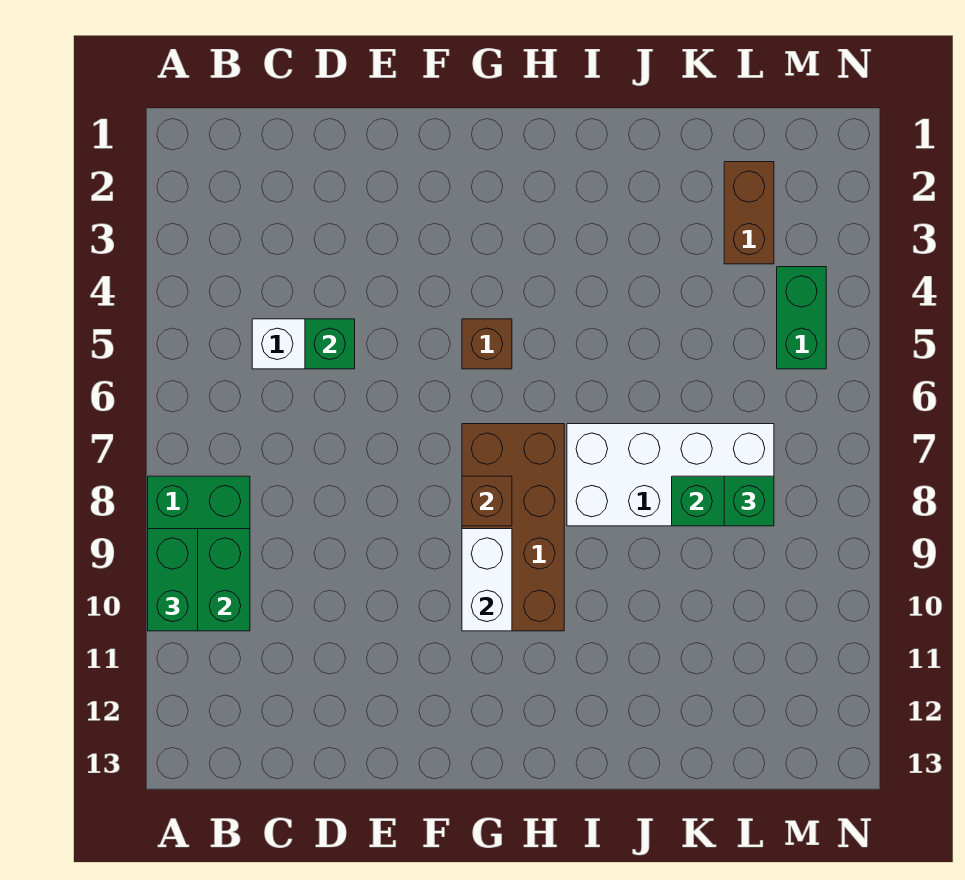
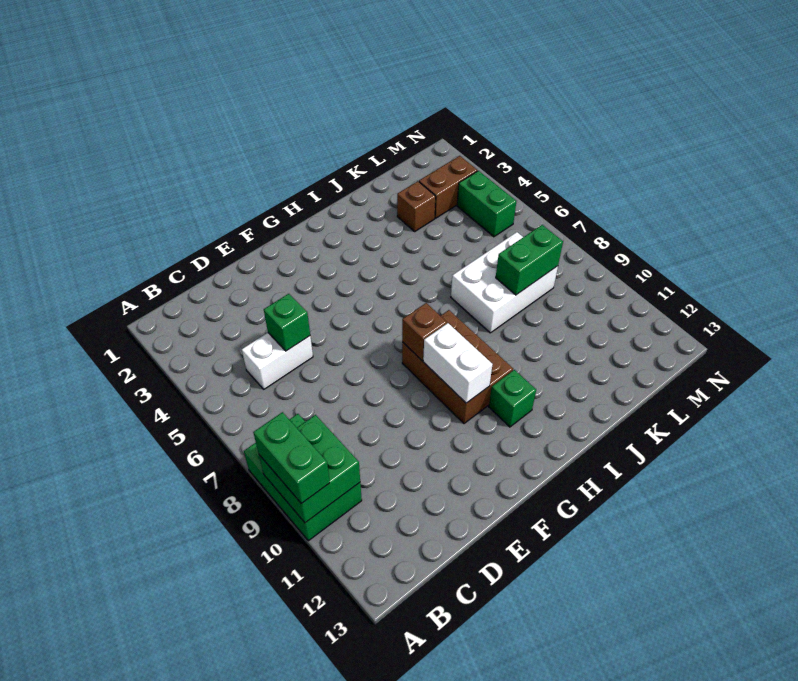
brown brick G5 level 1 -> brown brick K3 level 1
brown brick G7:H10 level 1 -> brown brick G8:H10 level 1
white brick I7:L8 level 1 -> white brick J7:L8 level 1
brown brick L2:L3 level 1 -> brown brick L3:M3 level 1
green brick L8 level 3 -> green brick H11 level 1

